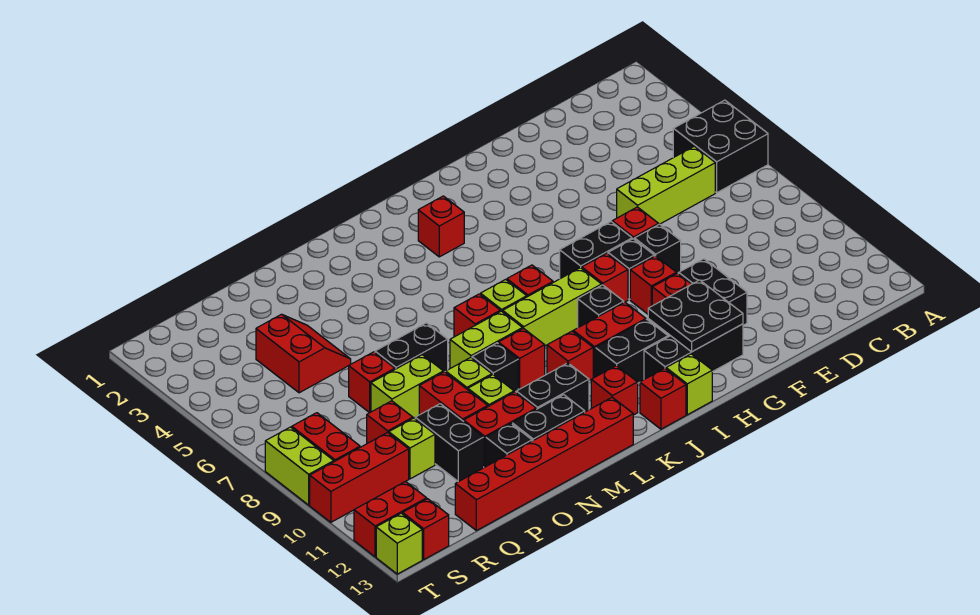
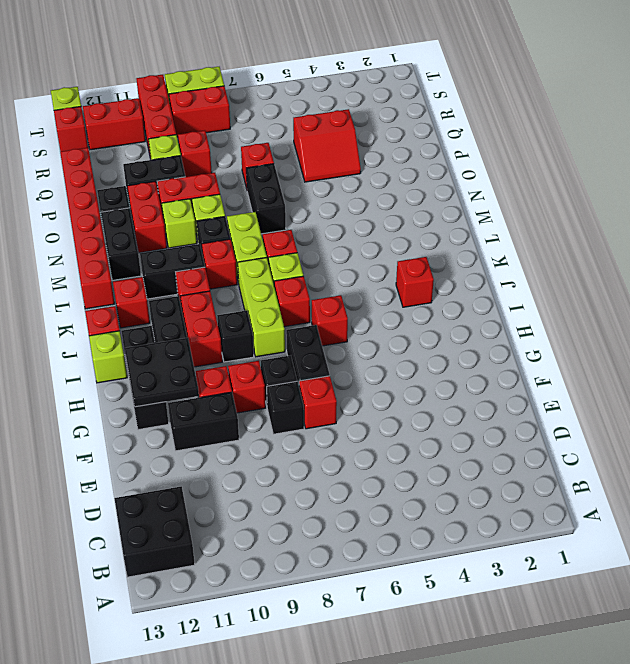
black brick A5:B6 level 1 -> black brick B12:C13 level 1
lime brick C6:E6 level 1 -> none
red brick H8 level 1 -> red brick I6 level 1
black brick L11:M11 level 1 -> black brick L10:L11 level 1
lime brick O8:P8 level 1 -> none
red brick S12:T12 level 1 -> red brick S11:S12 level 1

